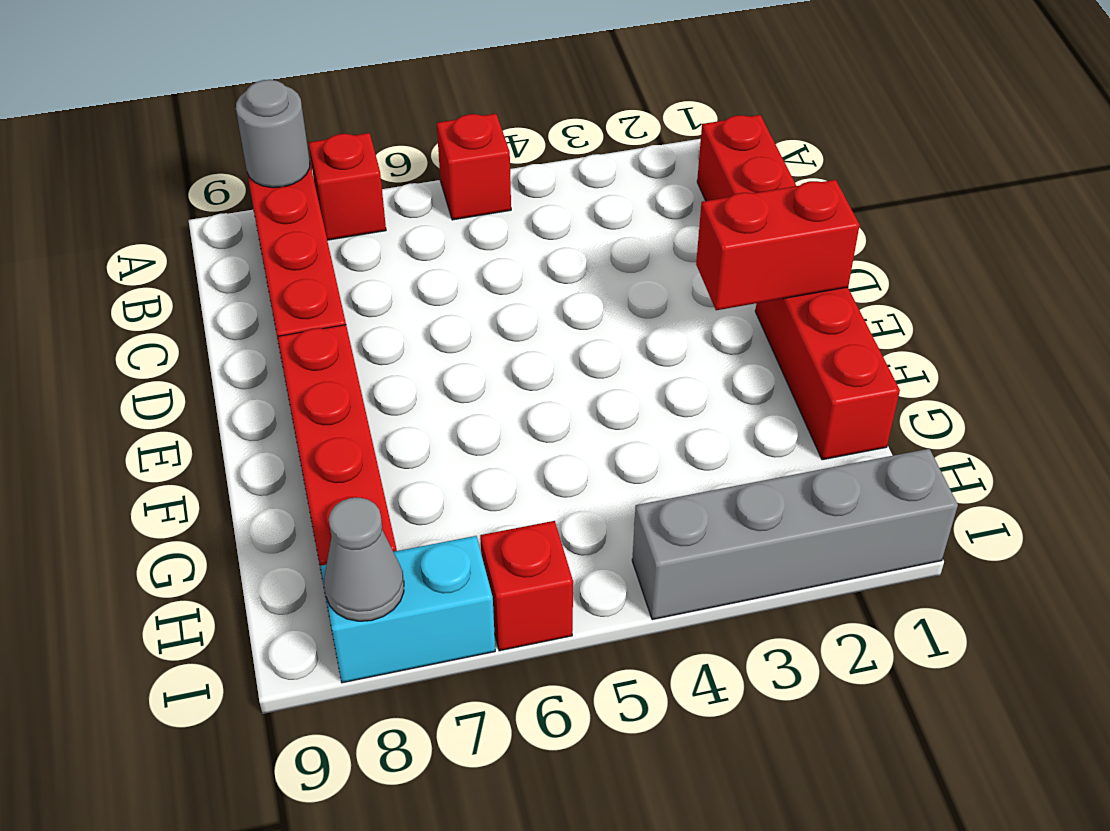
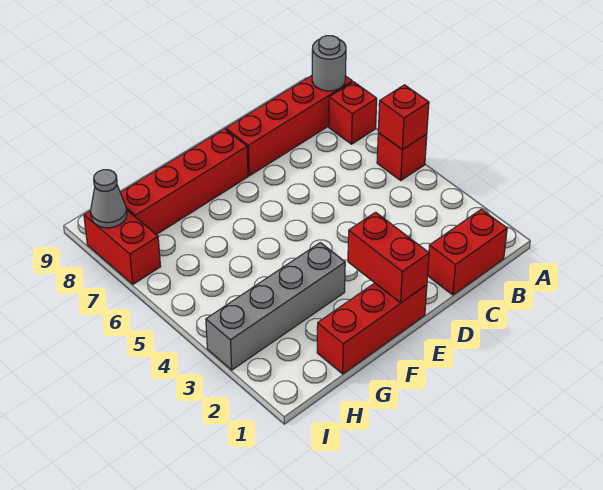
grey brick I1:I4 level 1 -> grey brick F3:I3 level 1
red brick I6 level 1 -> red brick A5 level 2
cyan brick I7:I8 level 1 -> red brick I7:I8 level 1

